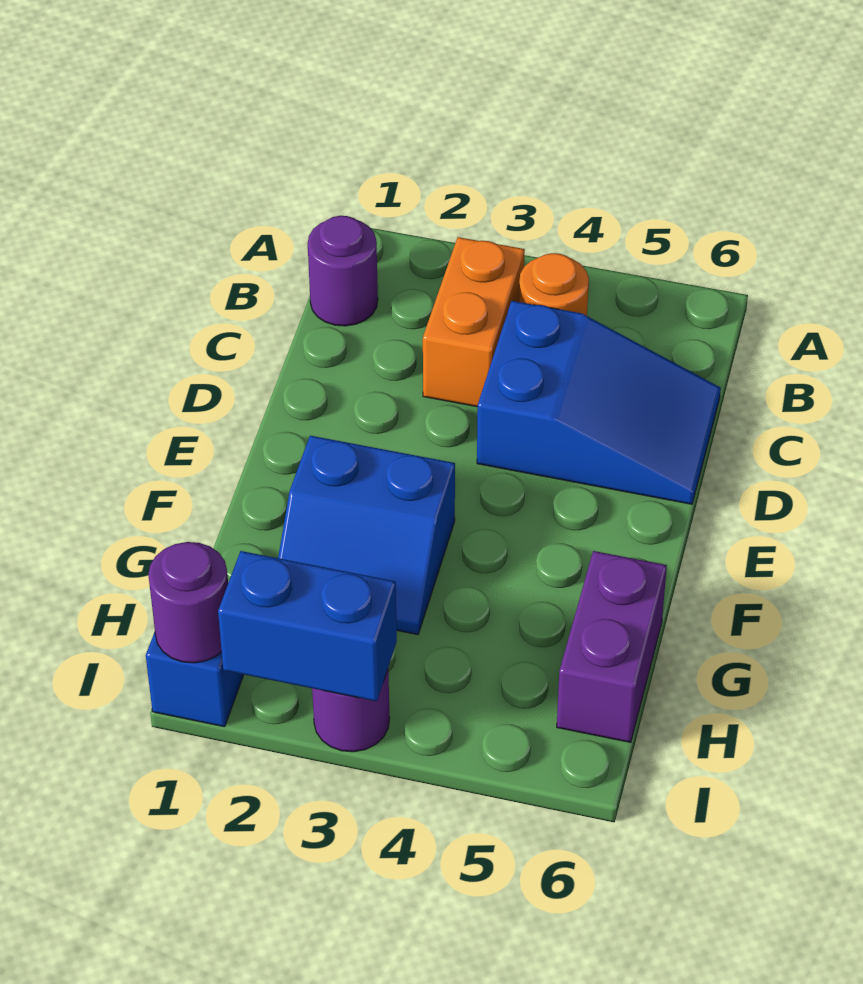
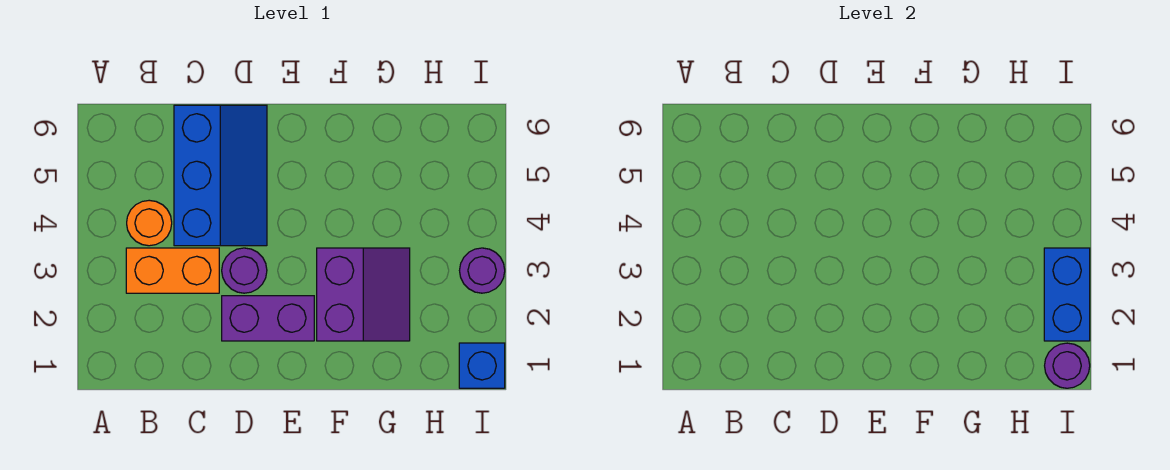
purple round brick B1 level 1 -> purple round brick D3 level 1
blue slope C4:D6 level 1 top 4 -> blue slope C4:D6 level 1 top C
blue slope F2:G3 level 1 top F -> purple slope F2:G3 level 1 top F
purple brick G6:H6 level 1 -> purple brick D2:E2 level 1

